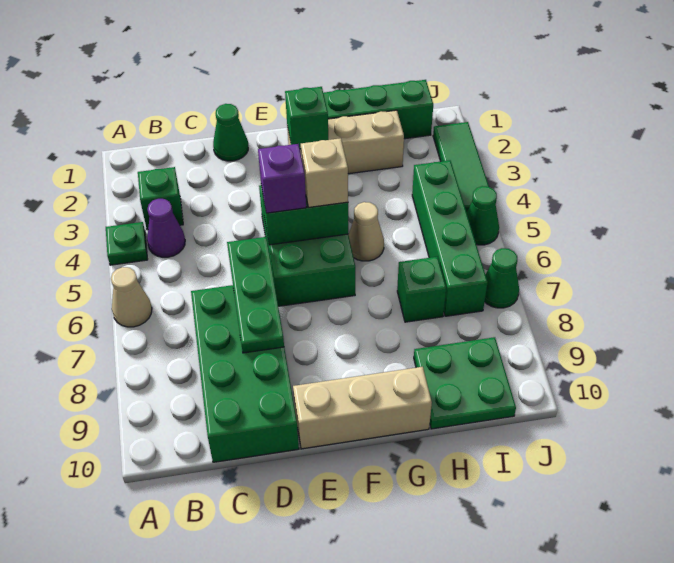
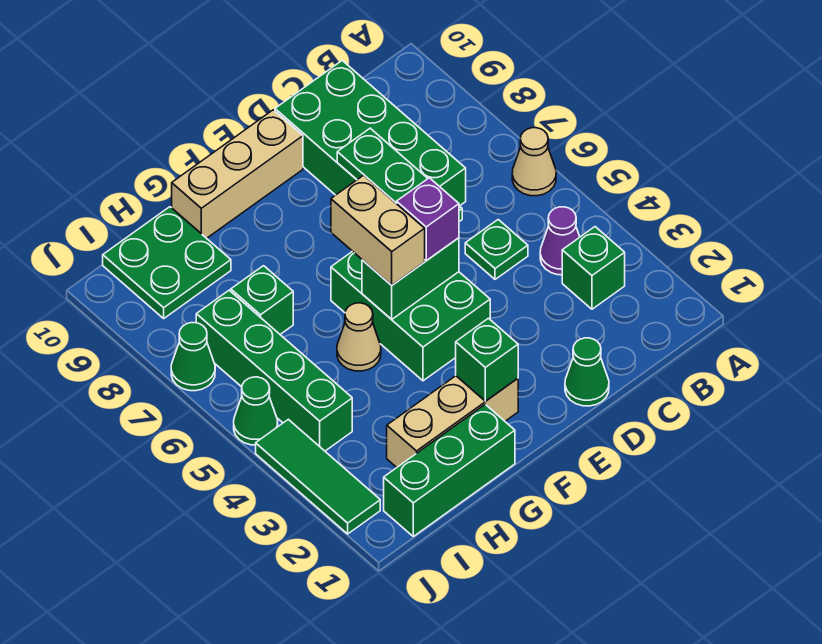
green plate A4 level 1 -> green plate C5 level 1
tan brick F5 level 3 -> tan brick F5:F6 level 3

